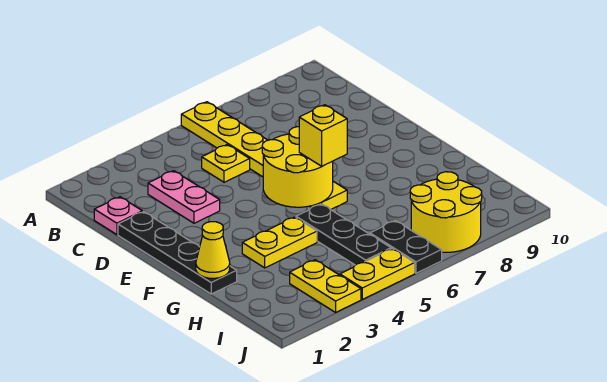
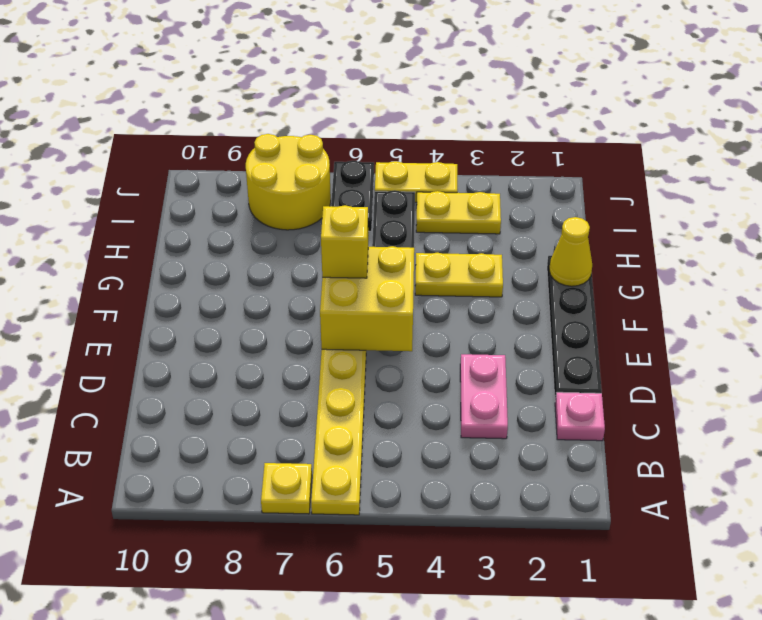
yellow plate C5 level 1 -> yellow plate A7 level 1
yellow round brick E5:F6 level 2 -> yellow brick E5:F6 level 2
yellow plate I3:J3 level 1 -> yellow plate I3:I4 level 1

